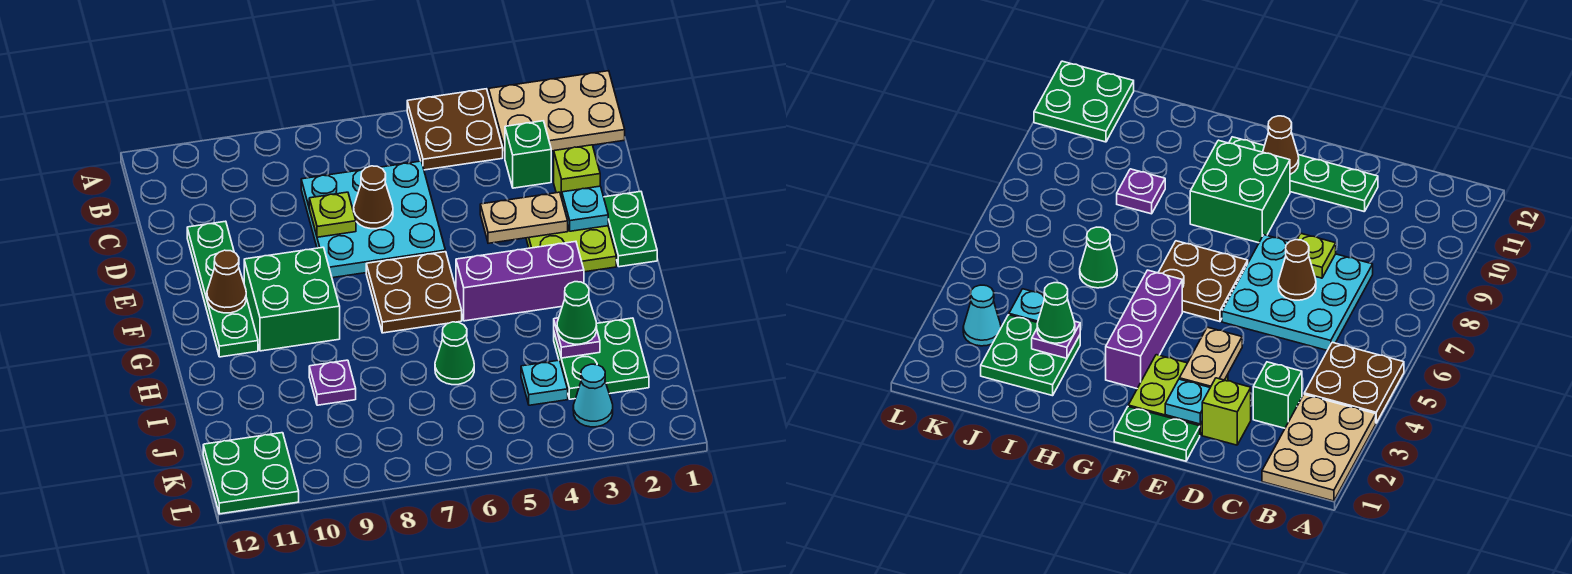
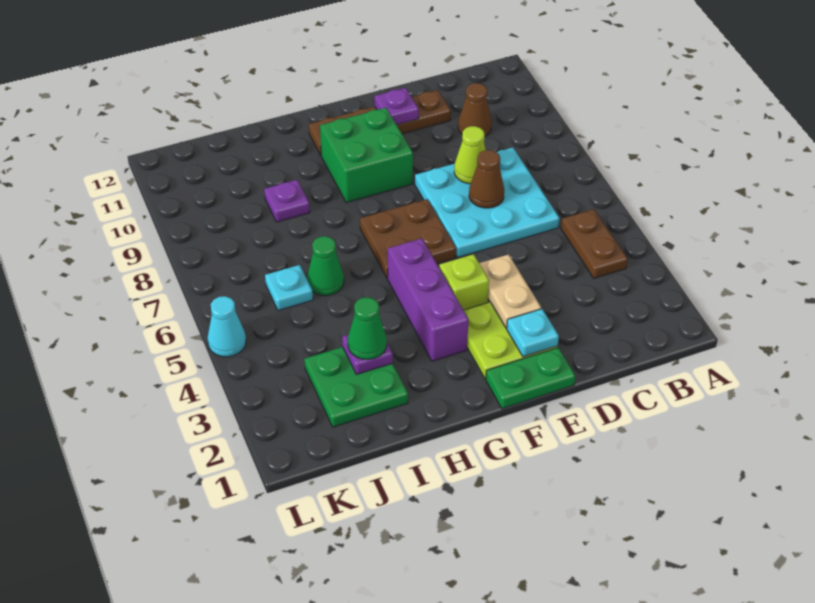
tan plate A1:B3 level 1 -> none
brown plate A4:B5 level 1 -> brown plate B4:B5 level 1
green brick C3 level 1 -> none
lime brick D2 level 1 -> lime brick F4 level 1
lime plate D8 level 2 -> lime cone D8 level 2
green plate D11:G11 level 1 -> brown plate D11:G11 level 1
none -> purple plate E11 level 2
brown cone F11 level 2 -> brown cone C10 level 1
cyan plate J4 level 1 -> cyan plate J6 level 1
cyan cone K3 level 1 -> cyan cone L5 level 1
green plate K11:L12 level 1 -> none

